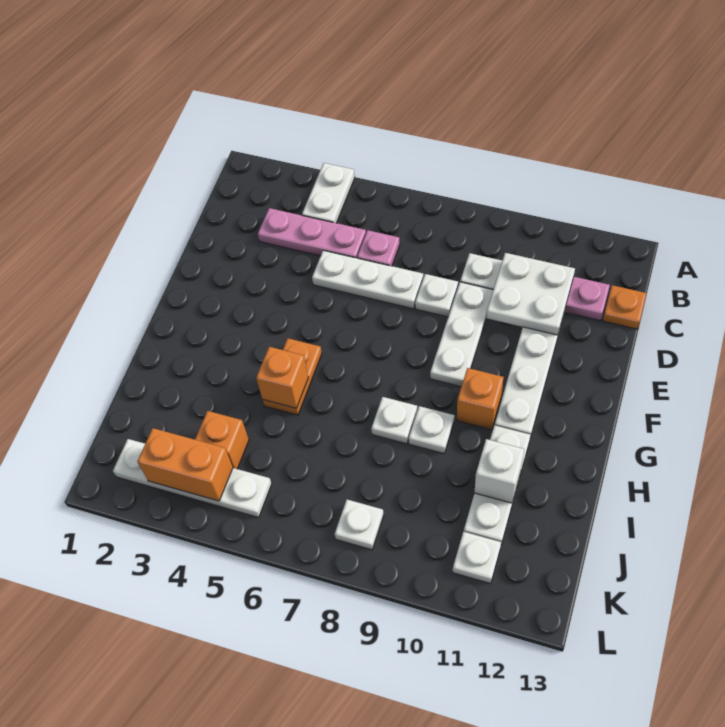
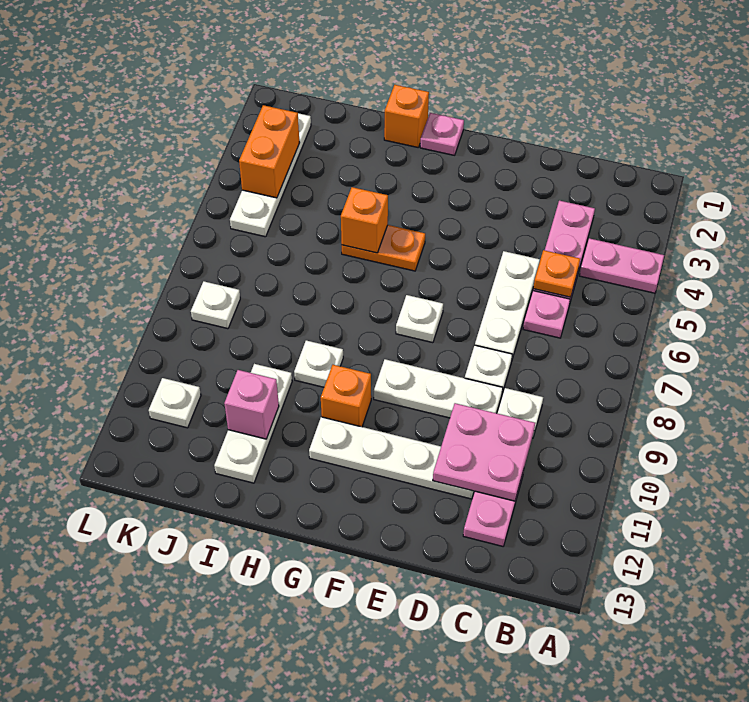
white plate A4:B4 level 1 -> pink plate A4:B4 level 1
white plate C10:D11 level 2 -> pink plate C10:D11 level 2
orange plate C13 level 1 -> orange plate C5 level 2
none -> pink plate G1 level 1
white plate H8 level 1 -> white plate F7 level 1
white plate H11:J11 level 1 -> white plate I10:I12 level 1
white brick I11 level 2 -> pink brick I11 level 2
orange brick J4 level 1 -> orange brick H1 level 1

